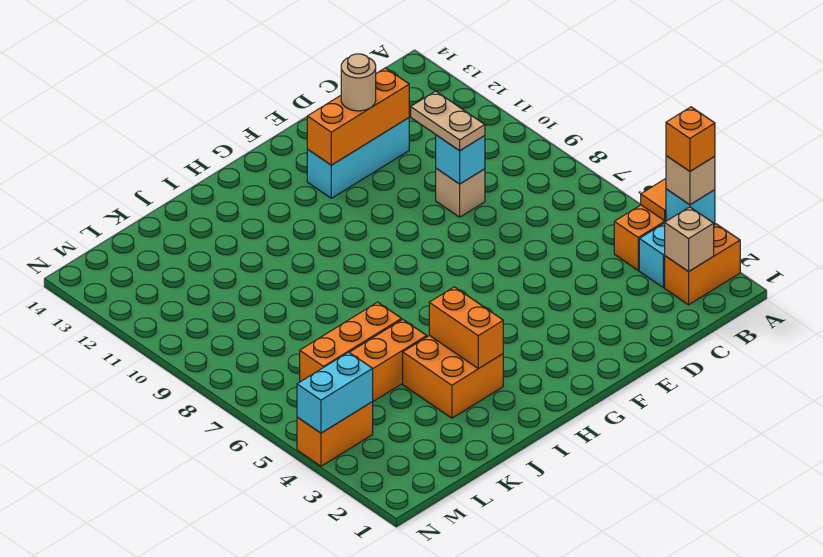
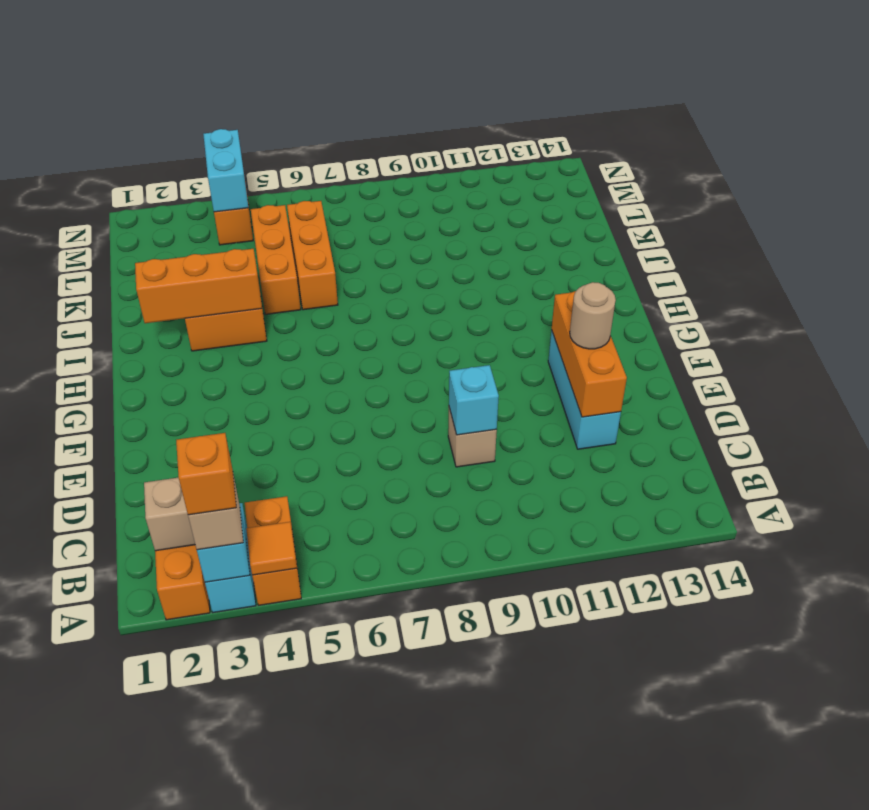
tan plate D9:D10 level 3 -> none
orange brick I3:I4 level 2 -> orange brick I2:I4 level 2

